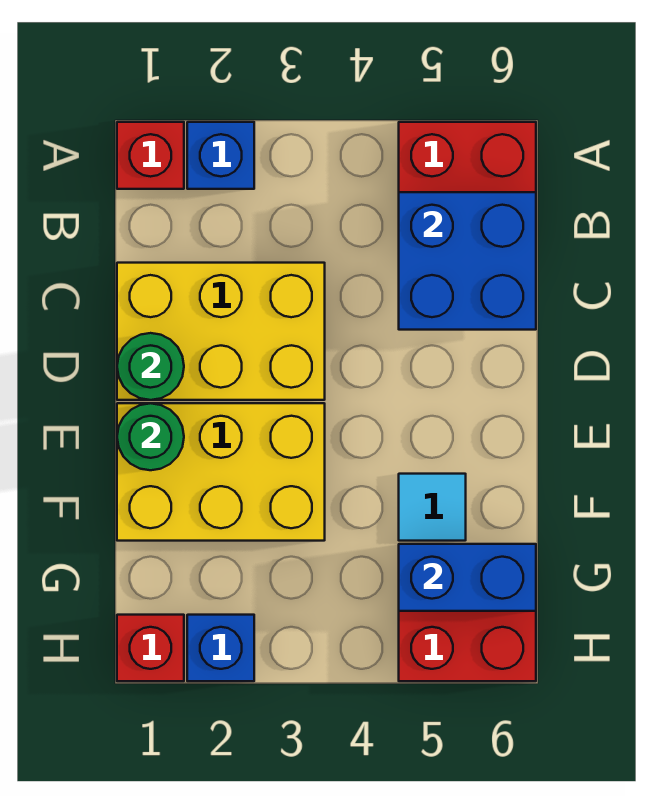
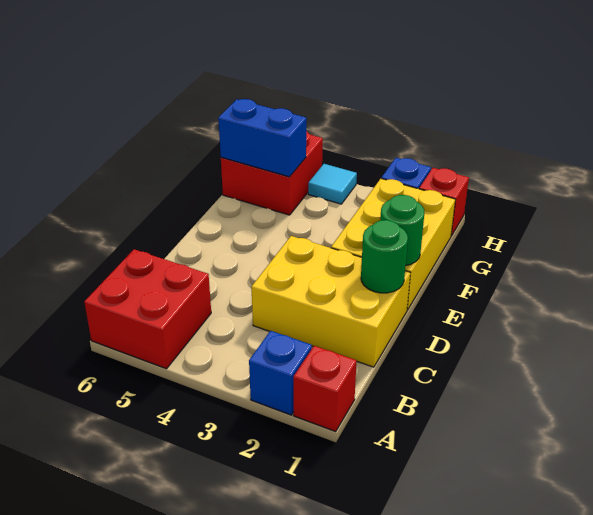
blue brick B5:C6 level 2 -> none
yellow brick E1:F3 level 1 -> yellow brick E1:G2 level 1
cyan tile F5 level 1 -> cyan tile H4 level 1

